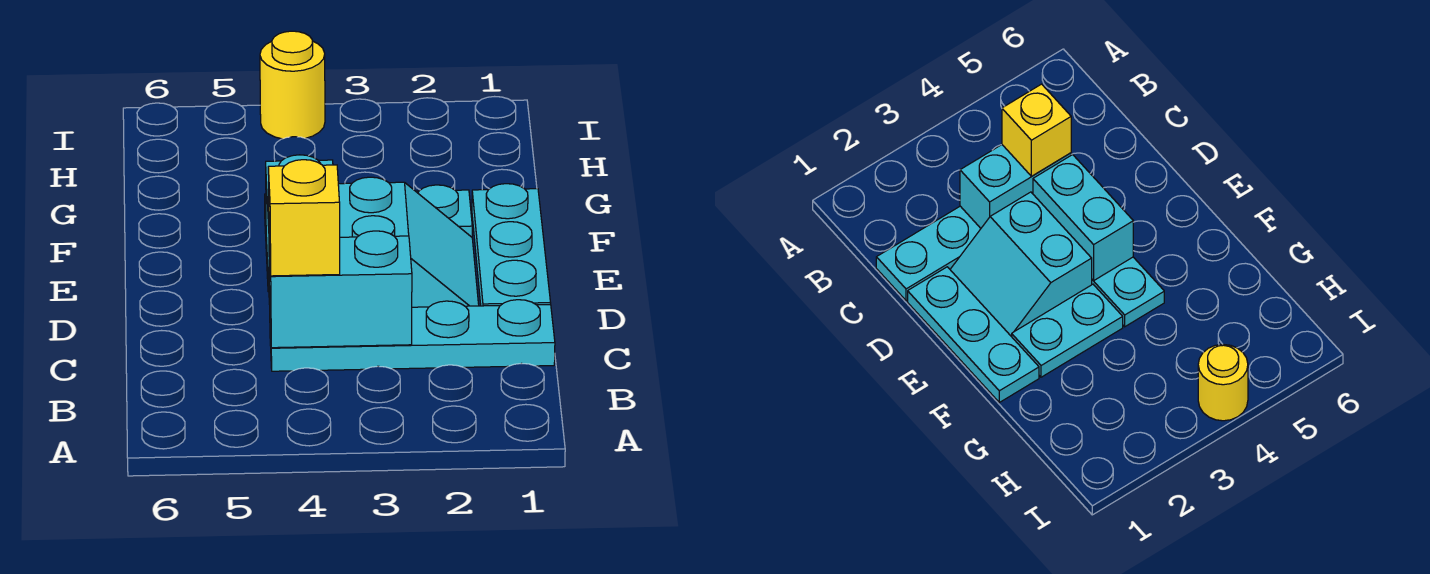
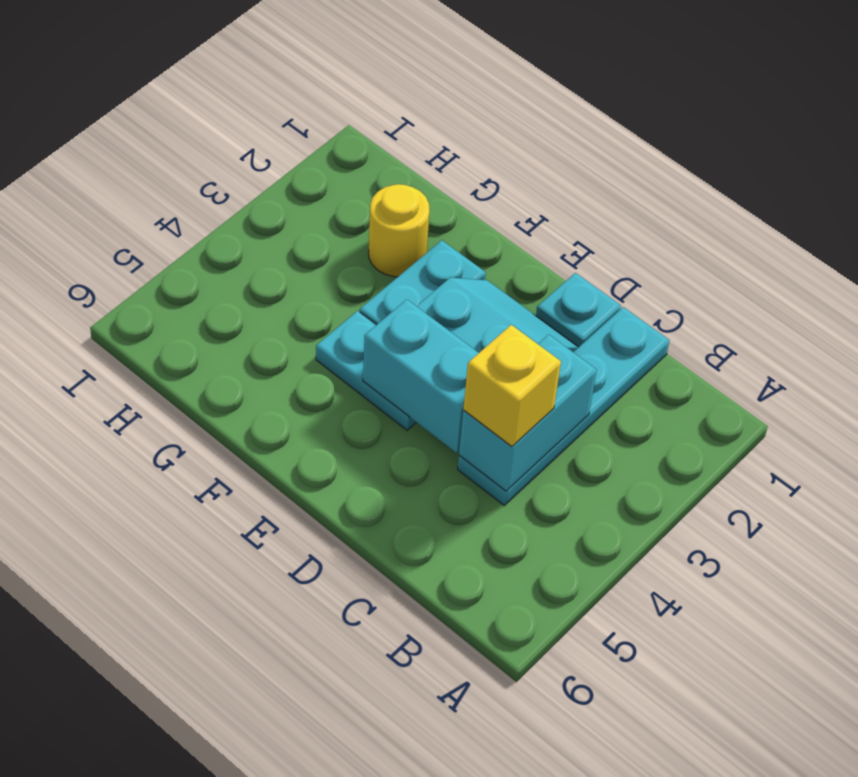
cyan plate D1:F1 level 1 -> cyan plate D1 level 1
yellow round brick I4 level 1 -> yellow round brick G2 level 1

